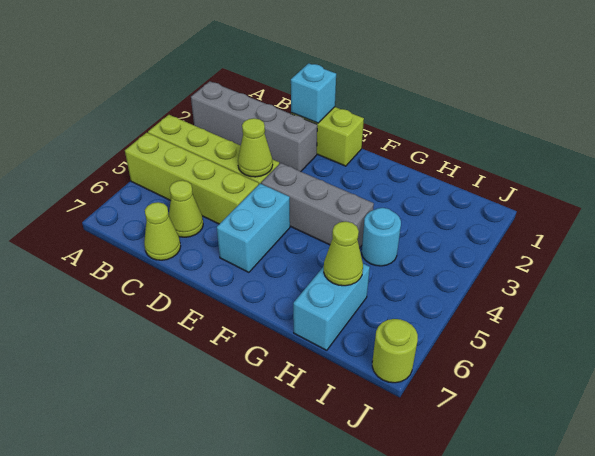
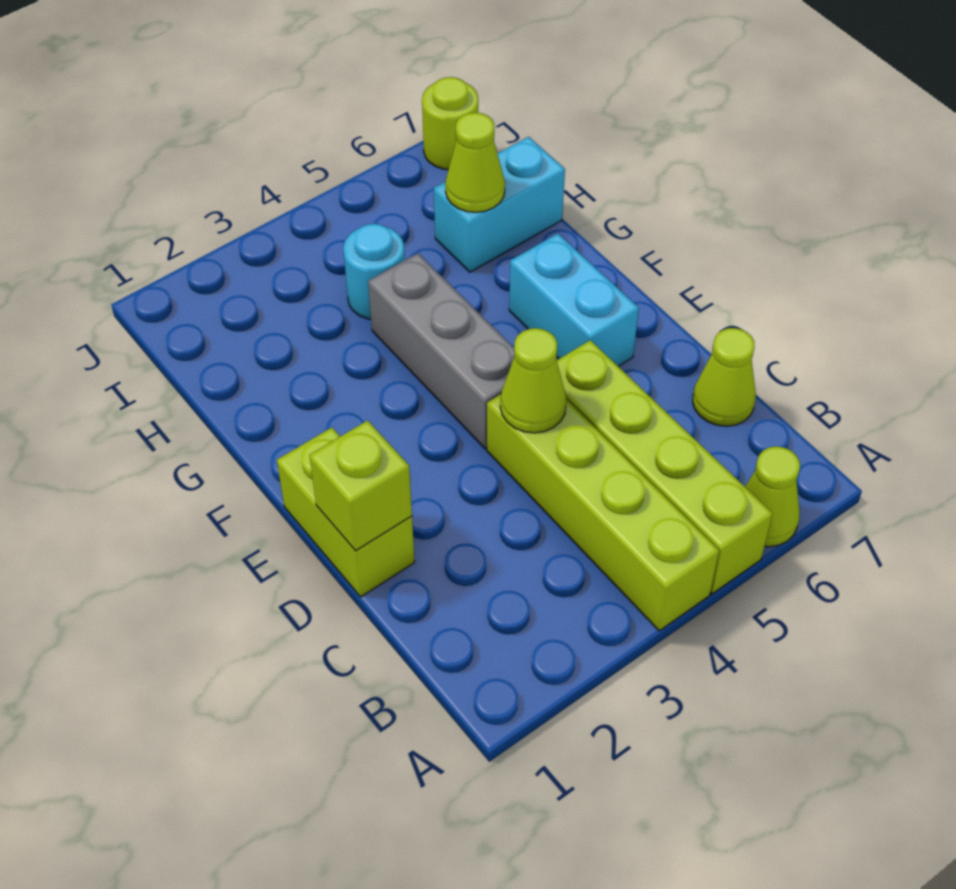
grey brick A2:D2 level 1 -> none
lime cone C6 level 1 -> lime cone A6 level 1
cyan brick D1 level 2 -> lime brick D1 level 2
cyan brick E5:E6 level 1 -> cyan brick E6:F6 level 1

